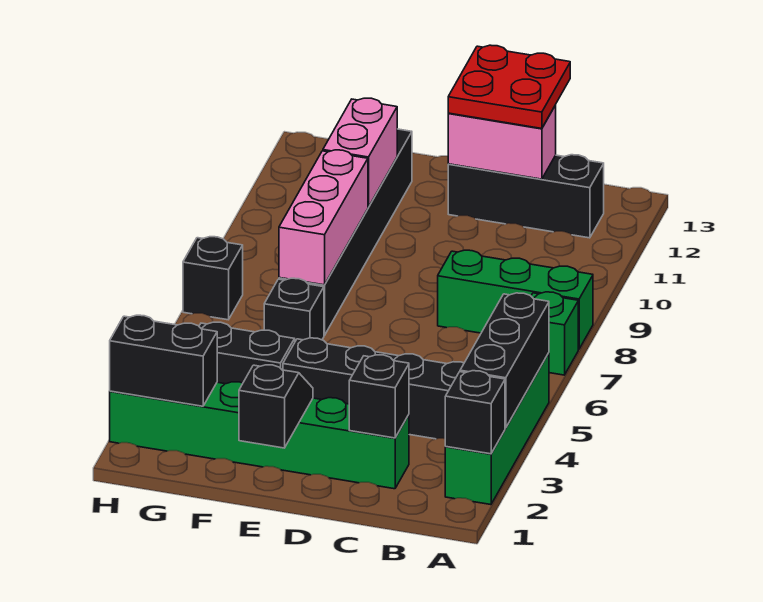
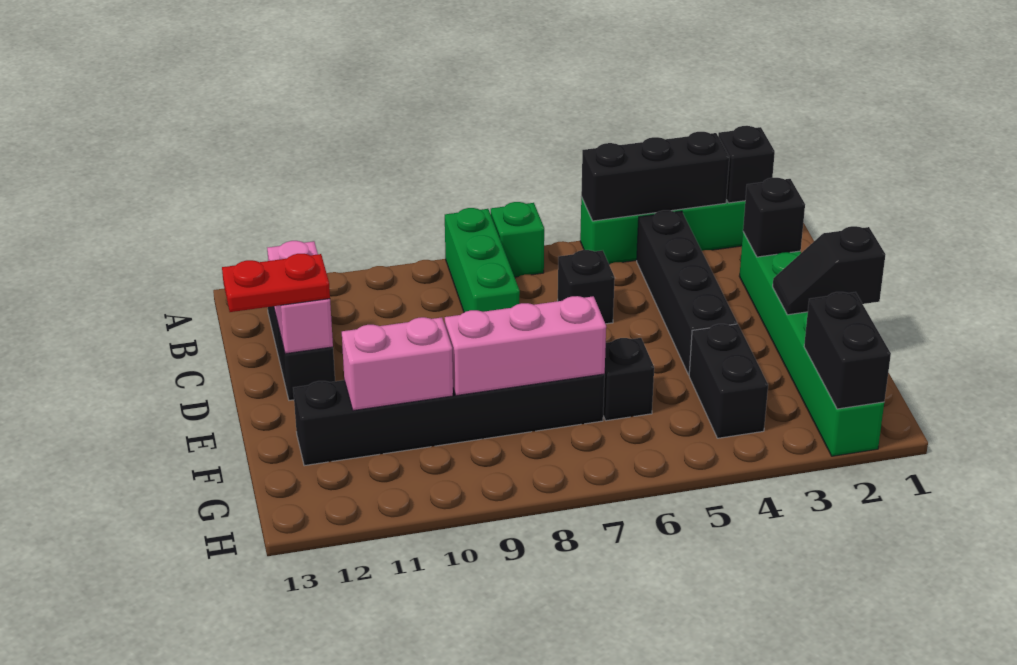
red plate C12:D13 level 3 -> red plate D12:D13 level 3
black brick H7 level 1 -> black brick C6 level 1

